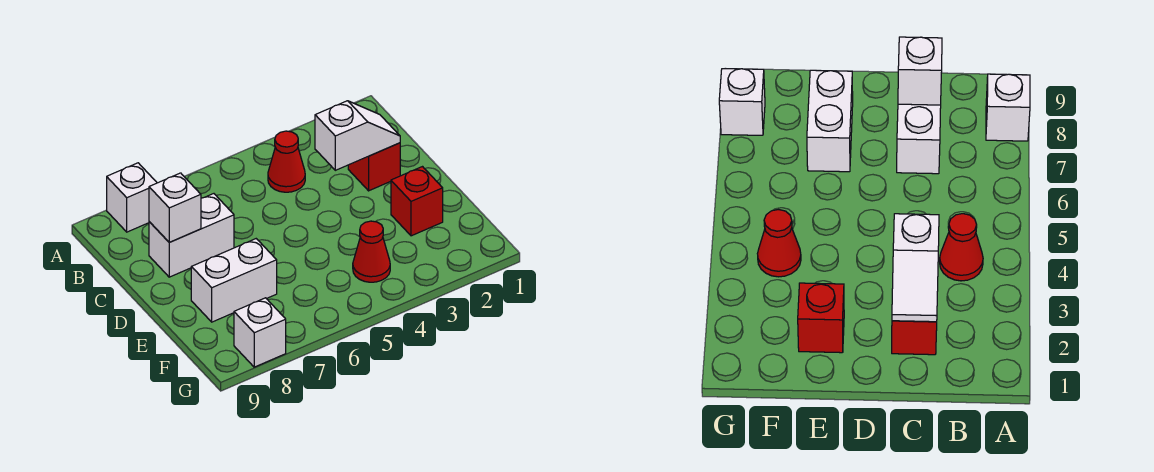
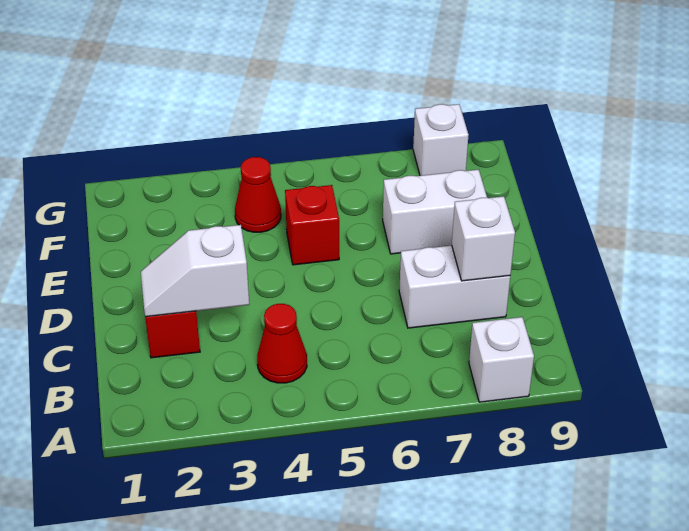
red brick E2 level 1 -> red brick E5 level 1

